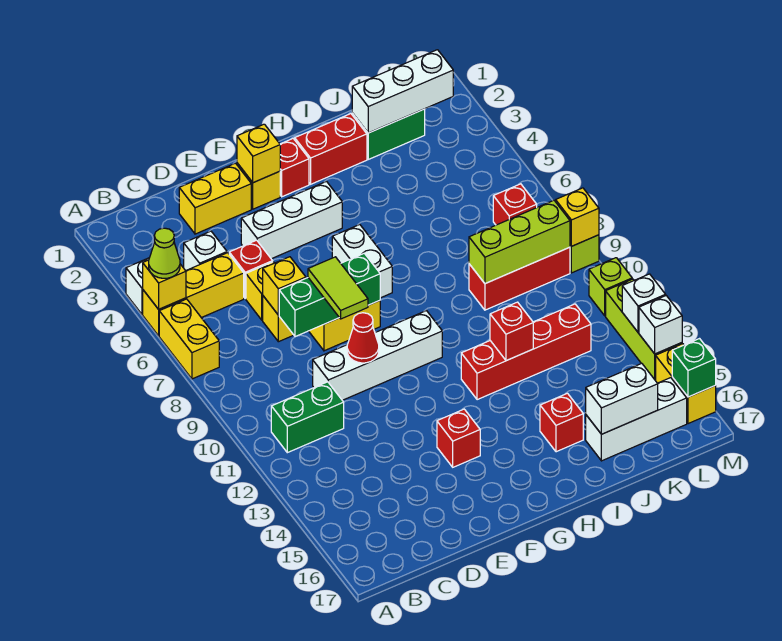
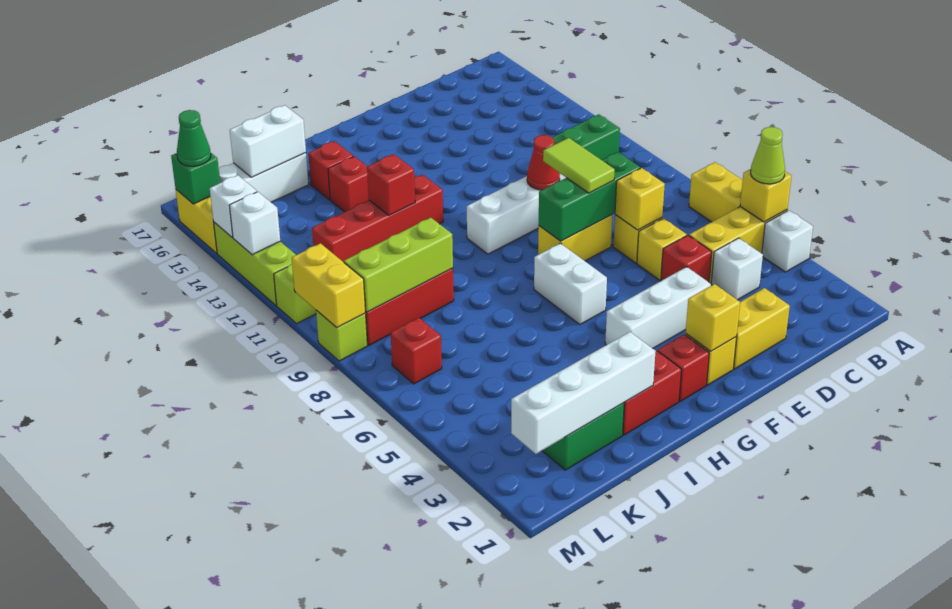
red brick F14 level 1 -> red brick I14 level 1
white brick J2:L2 level 2 -> white brick I2:L2 level 2
yellow brick M9 level 2 -> yellow brick M9:M10 level 2
none -> green cone M16 level 3

